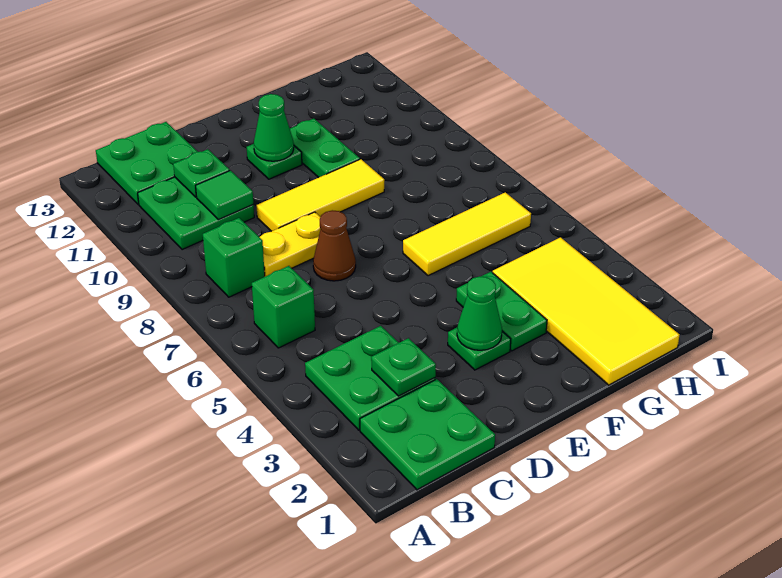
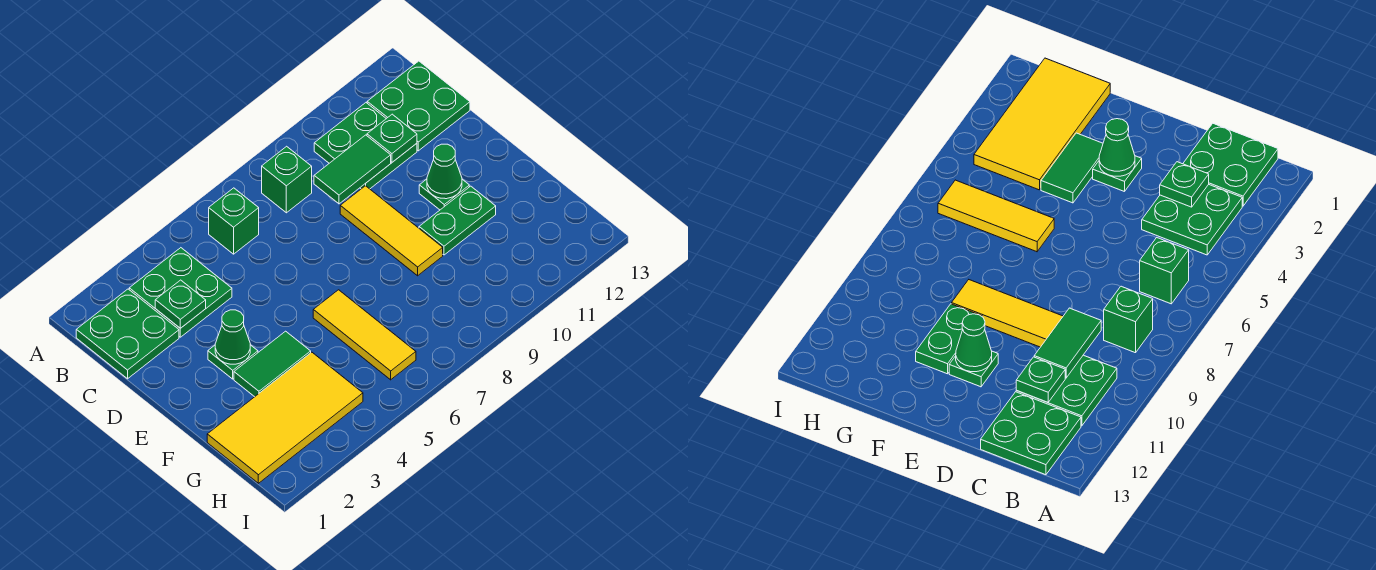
yellow plate C8:D8 level 1 -> none
green tile C10 level 2 -> green tile C9:C10 level 2
brown cone D7 level 1 -> none
green plate F3:F4 level 1 -> green tile F3:F4 level 1

